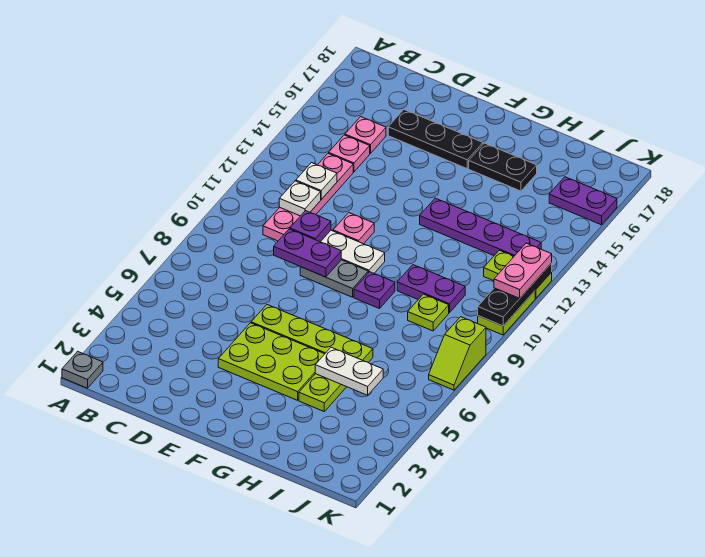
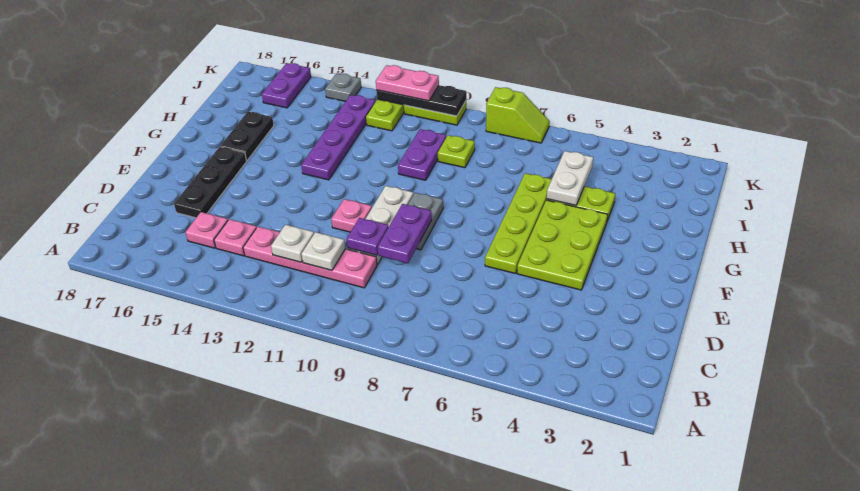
grey plate A1 level 1 -> grey plate K14 level 1
purple plate G9 level 1 -> none

